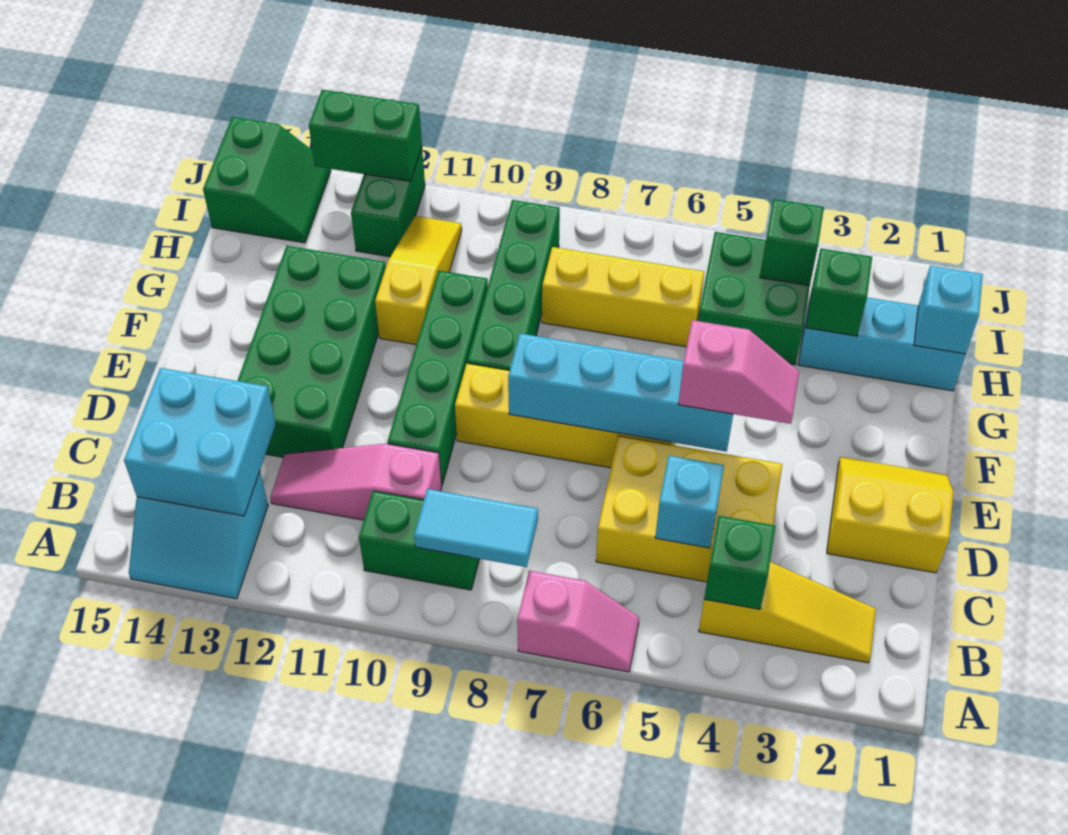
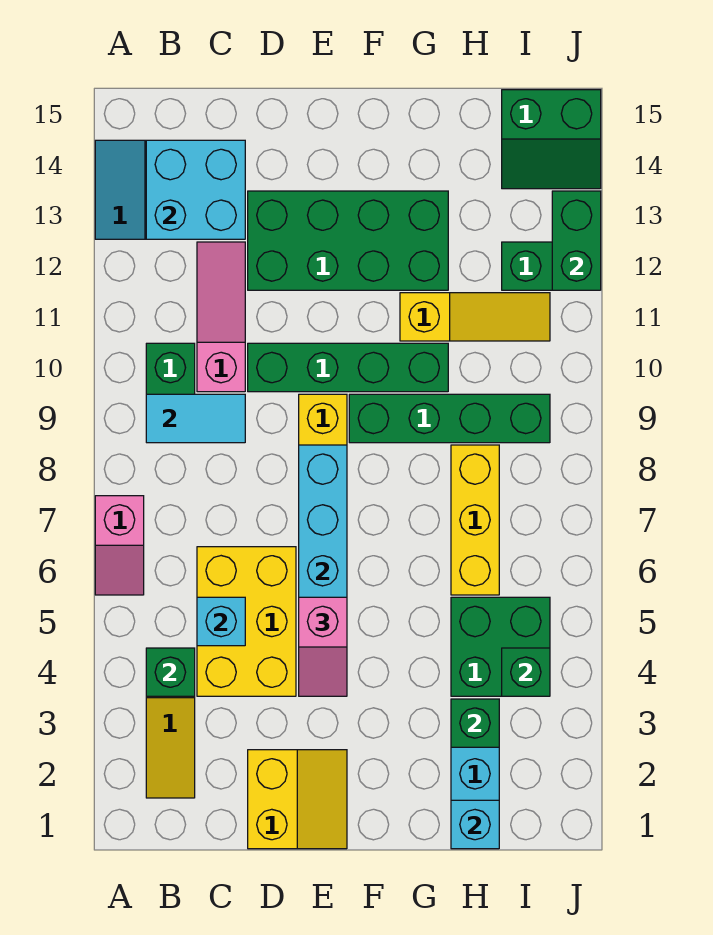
cyan tile B8:B9 level 2 -> cyan tile B9:C9 level 2

